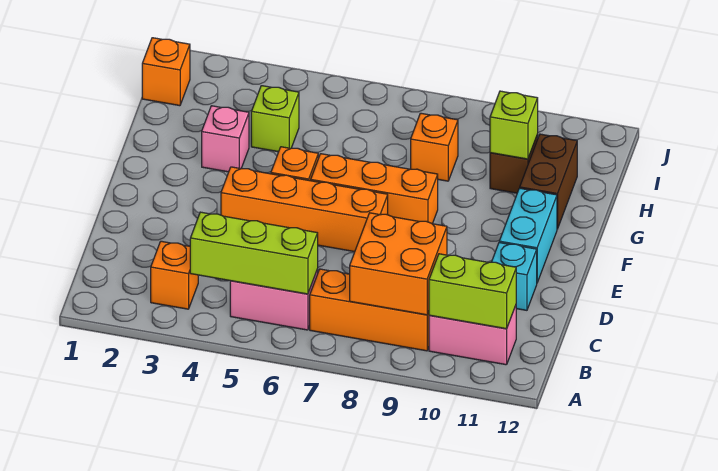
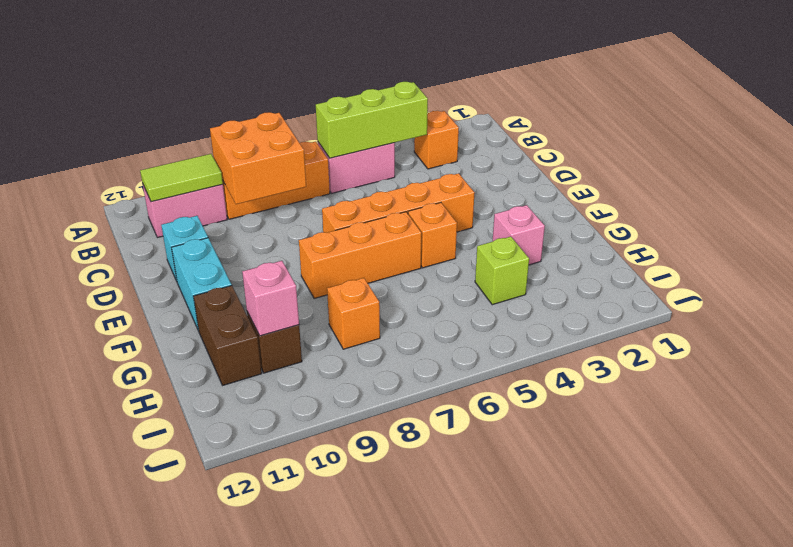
lime brick B10:B11 level 2 -> lime tile B10:B11 level 2
lime brick H10 level 2 -> pink brick H10 level 2
orange brick I1 level 1 -> none

